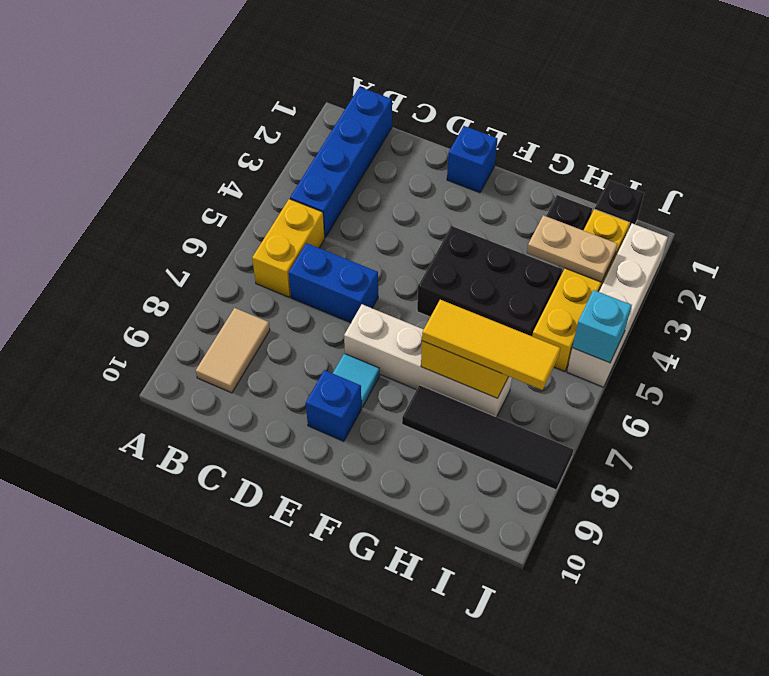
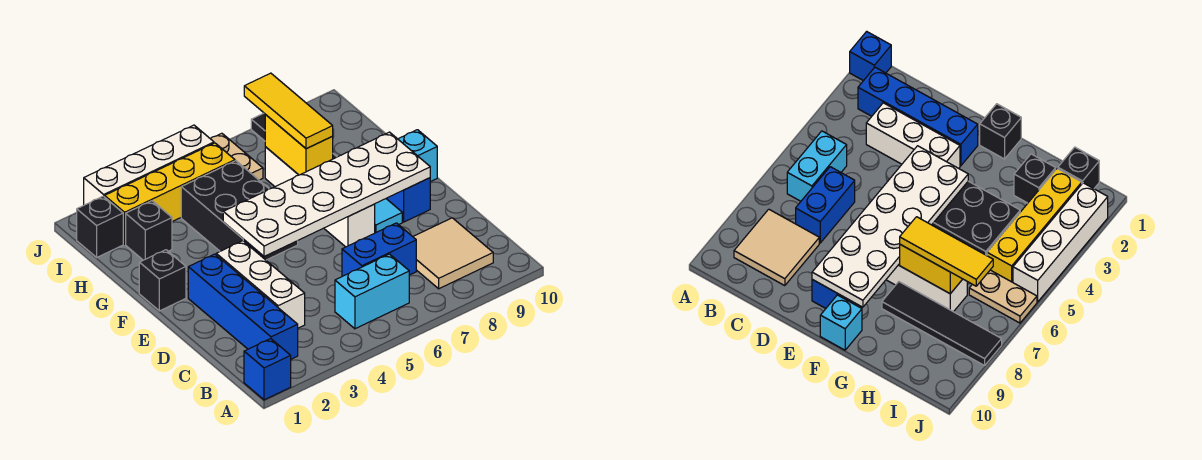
blue brick B1:B4 level 1 -> blue brick B2:E2 level 1
yellow brick B5:B6 level 1 -> cyan brick B5:B6 level 1
tan tile B8:B9 level 1 -> tan tile B8:C9 level 1
none -> white brick C3:E3 level 1
blue brick C6:D6 level 1 -> blue brick C6:C7 level 1
blue brick E1 level 1 -> blue brick A1 level 1
none -> white plate E4:F9 level 2
none -> black brick F1 level 1
tan plate H3:I3 level 2 -> tan plate I6:J6 level 1
cyan brick J5 level 2 -> cyan brick F10 level 1

